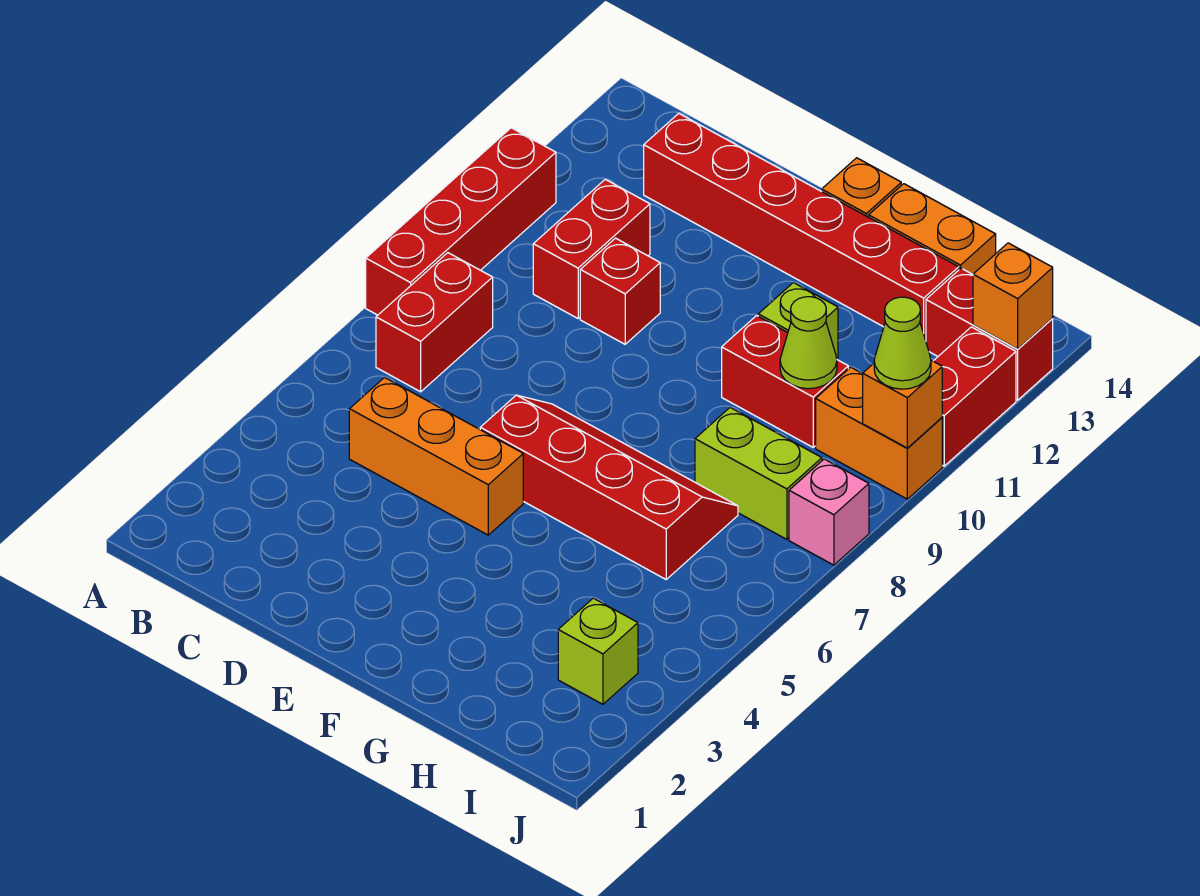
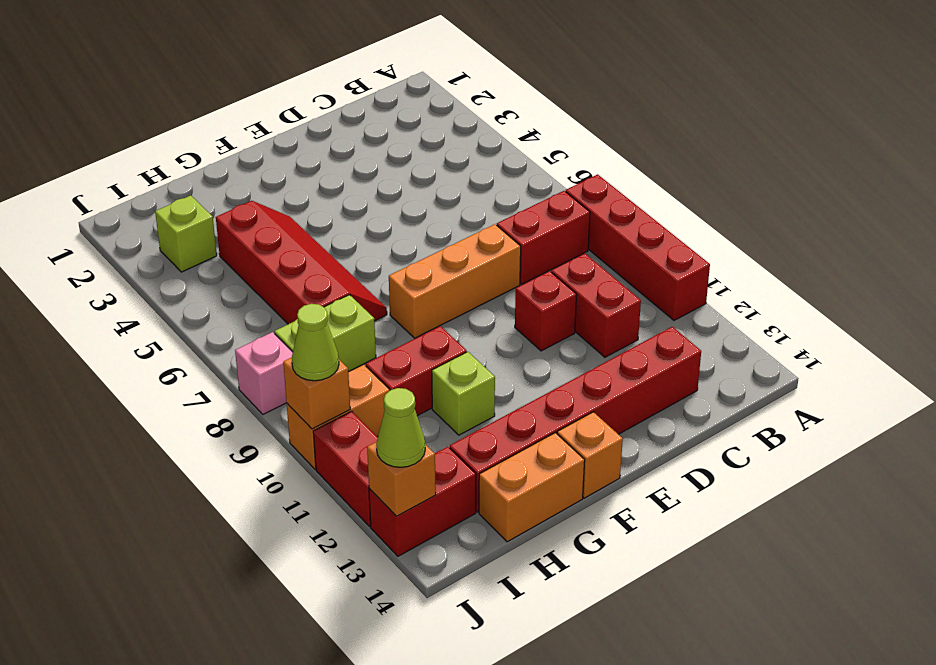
red brick B7:B8 level 1 -> red brick B8:C8 level 1
orange brick C5:E5 level 1 -> orange brick D8:F8 level 1
red slope E6:H7 level 1 top 6 -> red slope G4:H7 level 1 top H
lime cone H10 level 2 -> lime cone J13 level 3

